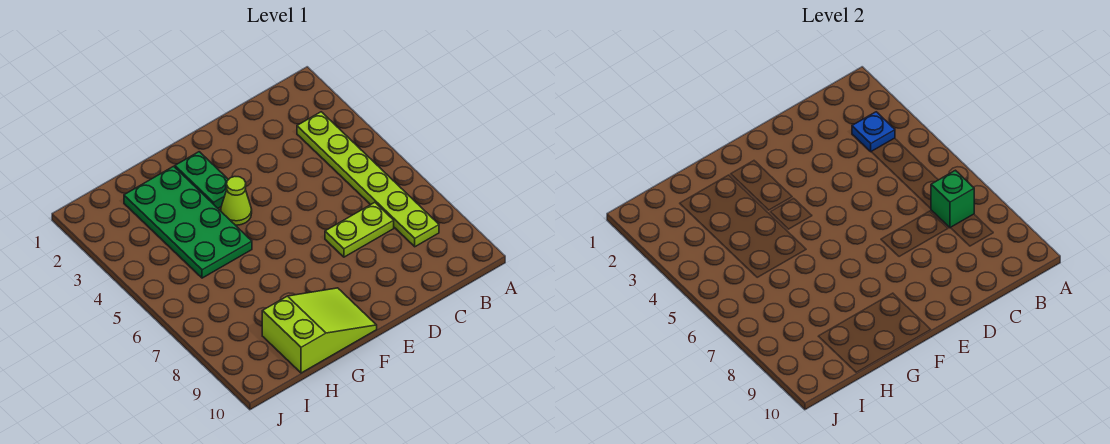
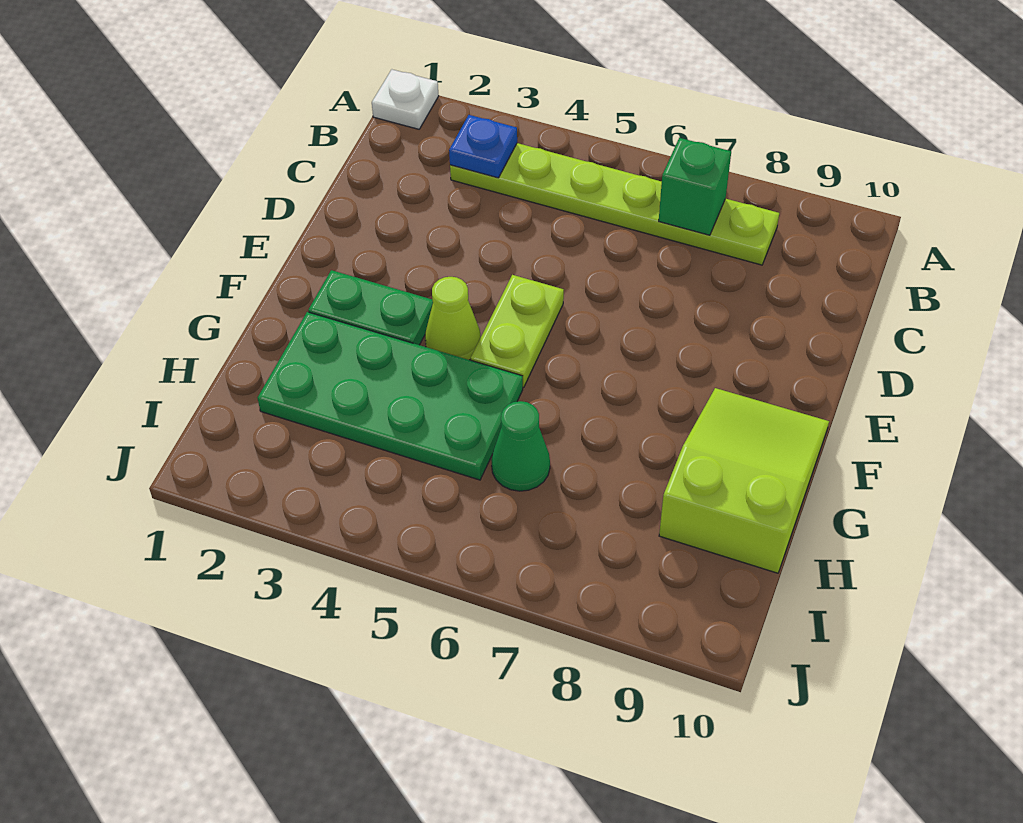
none -> white plate A1 level 1
lime plate C7:D7 level 1 -> lime plate E5:F5 level 1
none -> green cone H6 level 1

